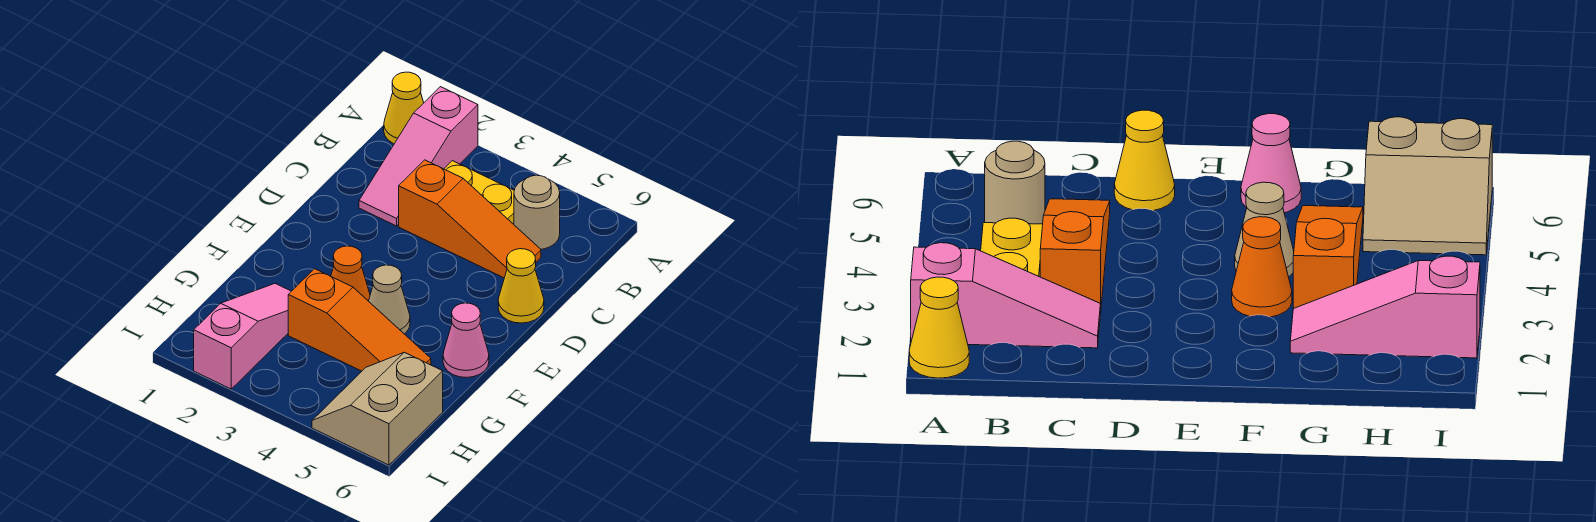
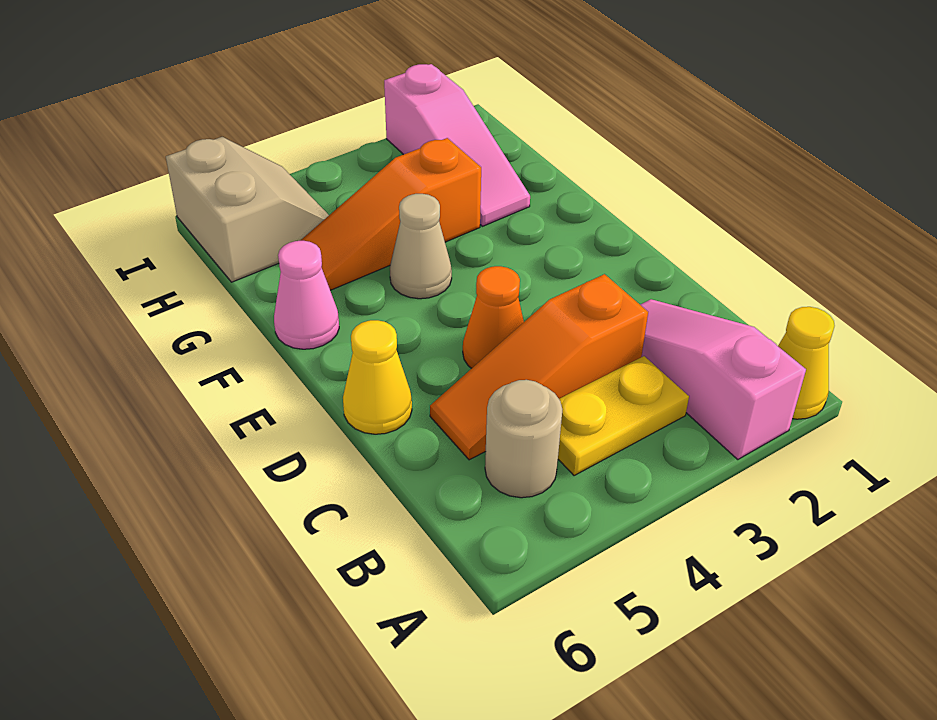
orange cone F3 level 1 -> orange cone D4 level 1

